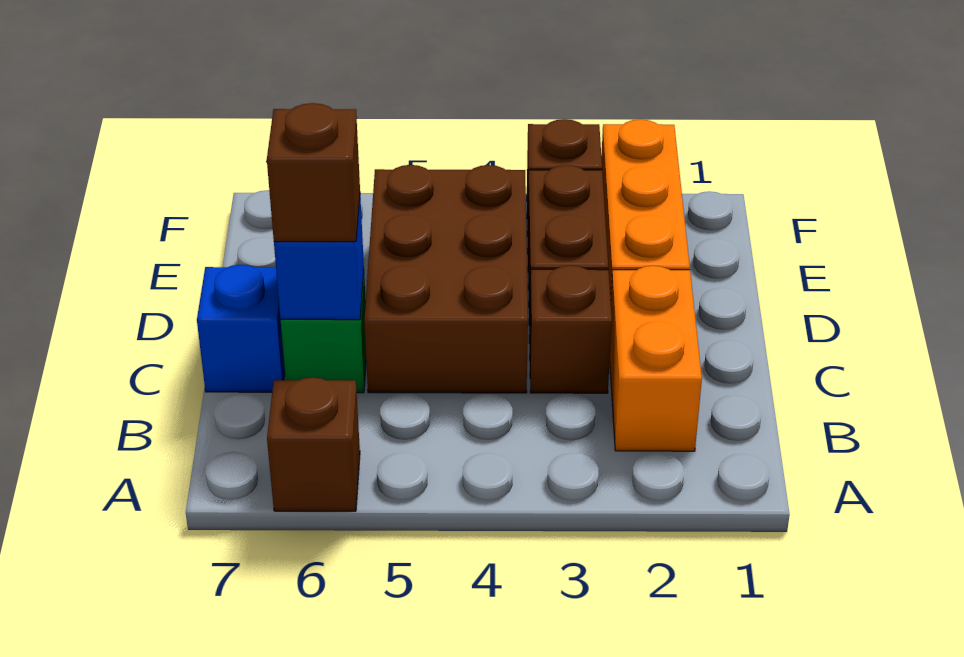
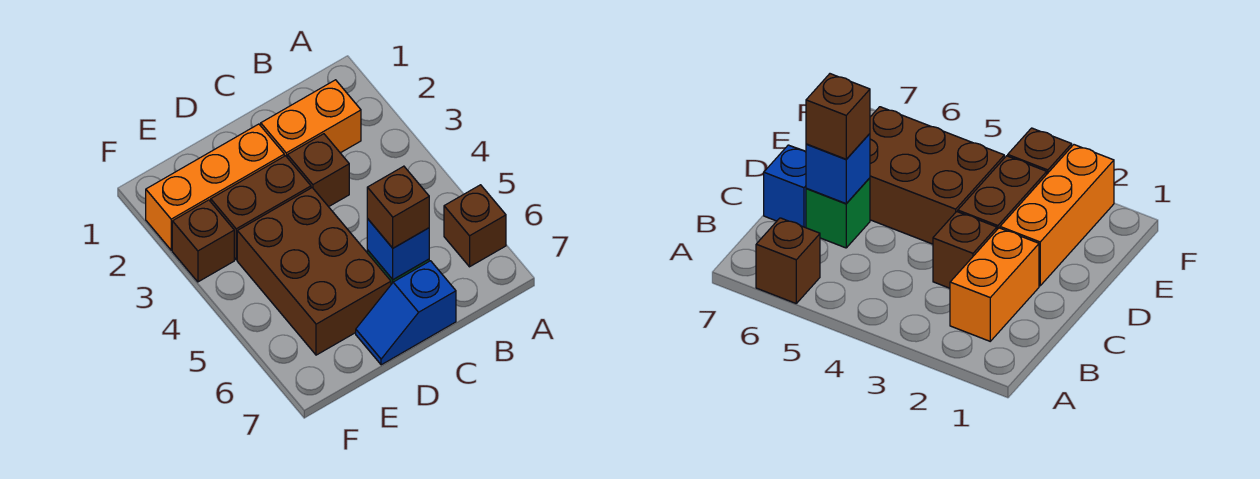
brown brick C4:E5 level 1 -> brown brick D4:E6 level 1

